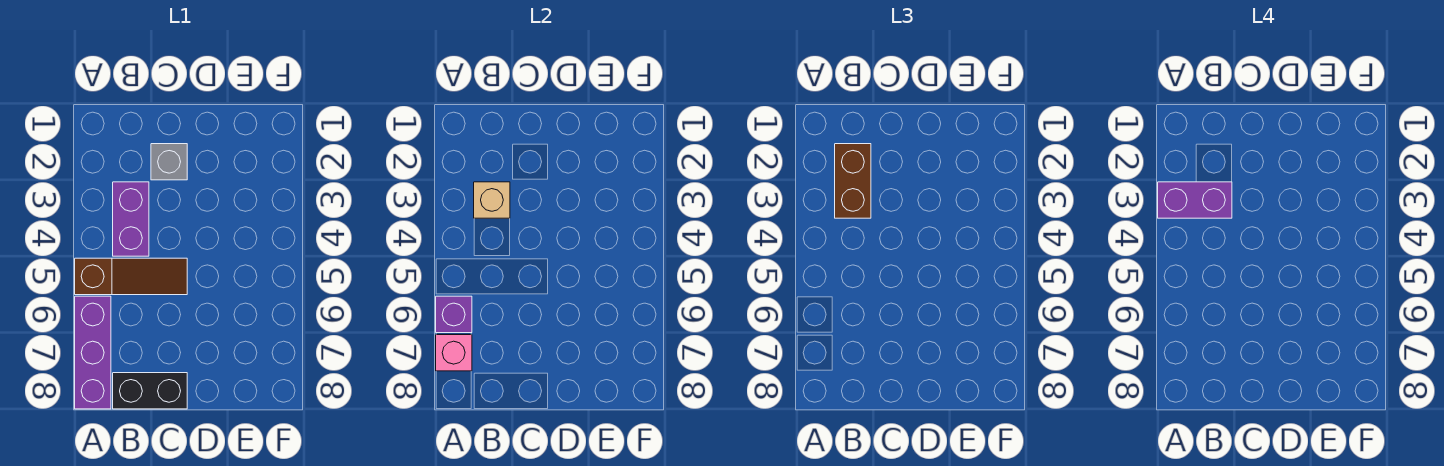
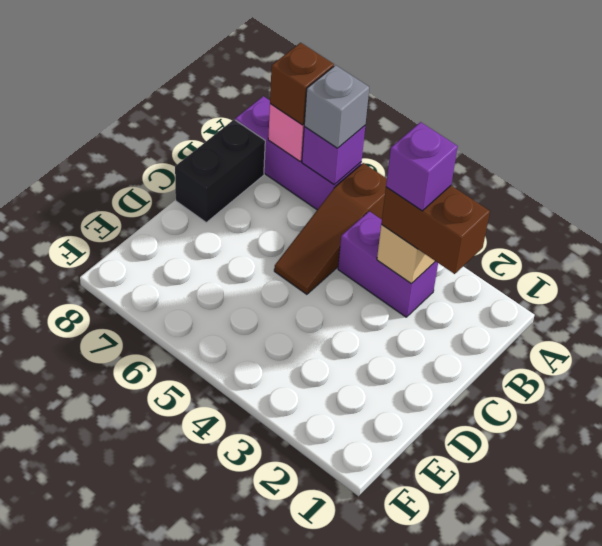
purple brick A3:B3 level 4 -> purple brick B3 level 4
none -> brown brick A7 level 3
grey brick C2 level 1 -> grey brick A6 level 3

